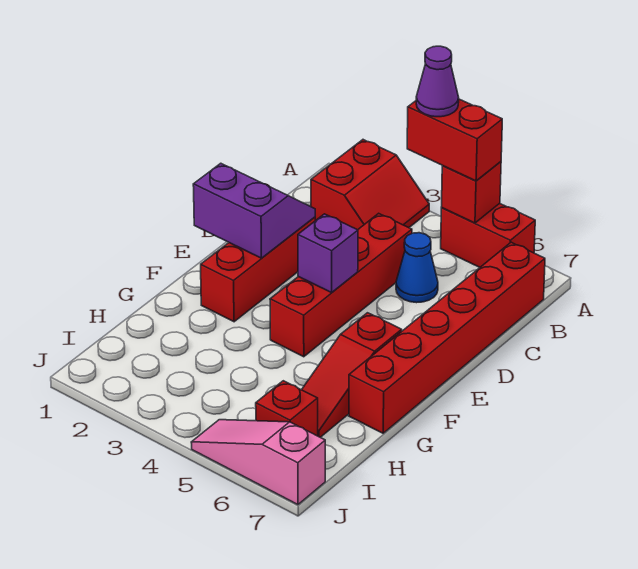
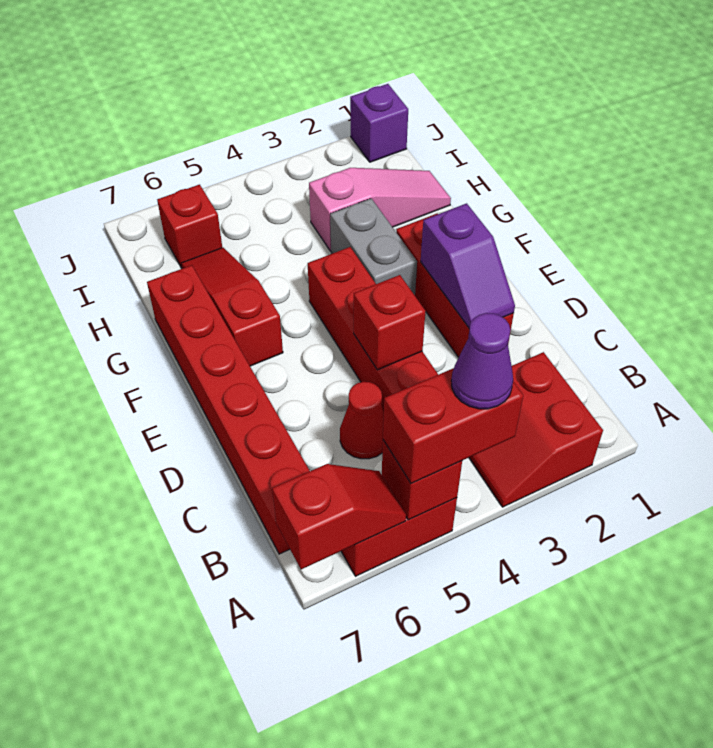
none -> red slope A6:A7 level 2 top 7
blue cone C5 level 1 -> red cone C5 level 1
purple slope D1:E2 level 2 top E -> purple slope D2:E2 level 2 top E
none -> red brick D4 level 2
purple brick E4 level 2 -> purple brick J1 level 1
none -> grey brick F3:G3 level 1
pink slope J5:J7 level 1 top 7 -> pink slope H1:H3 level 1 top 3

